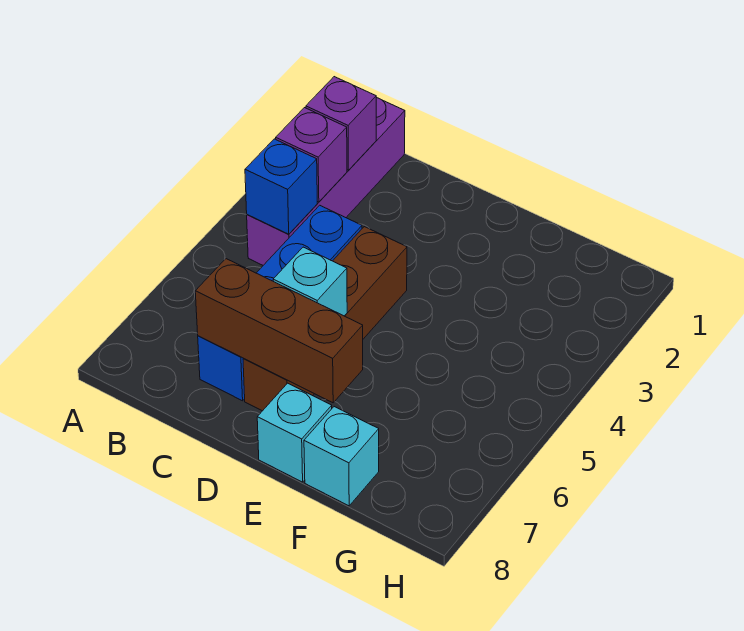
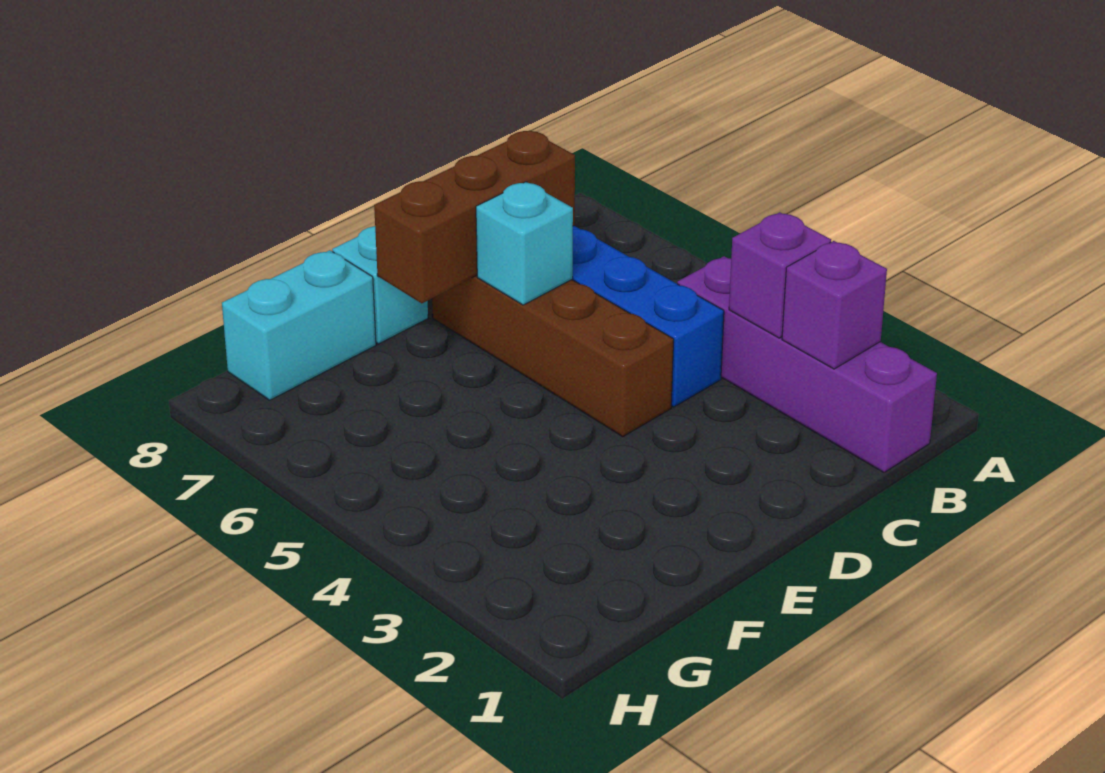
blue brick B4 level 2 -> none
cyan brick F8 level 1 -> cyan brick F8:G8 level 1

